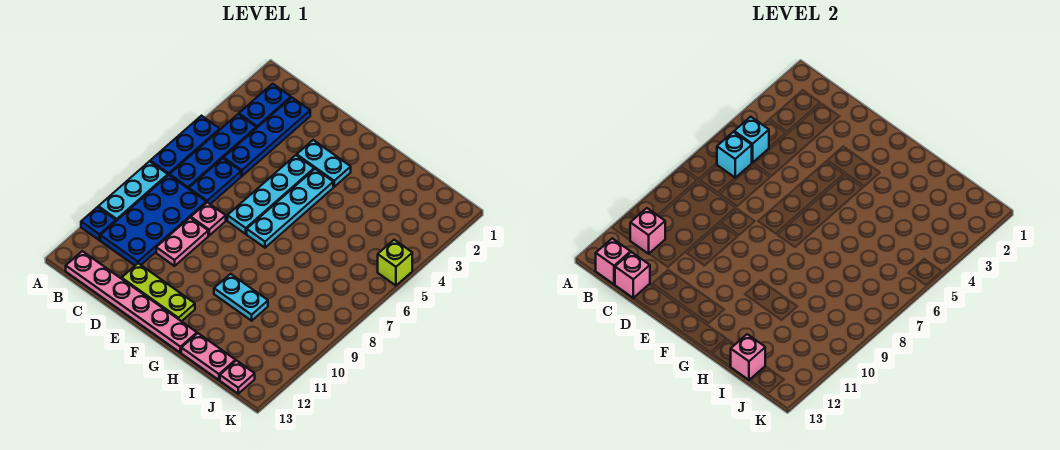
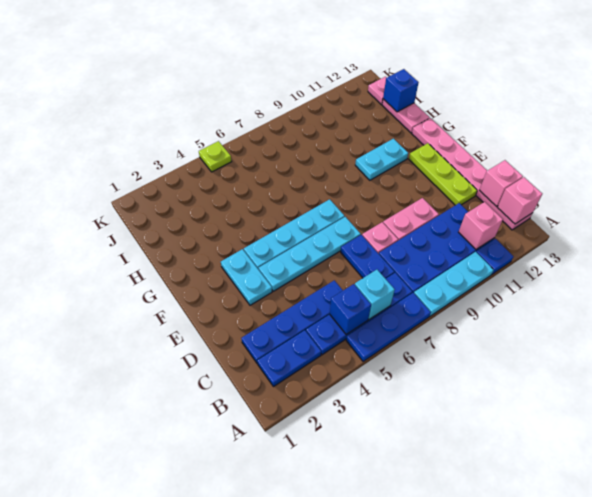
cyan brick B5 level 2 -> blue brick B5 level 2
blue plate C6:C7 level 1 -> blue plate C7:D7 level 1
cyan plate G10:H10 level 1 -> cyan plate G10:G11 level 1
pink brick I13 level 2 -> blue brick I13 level 2
lime brick K5 level 1 -> lime plate K5 level 1

